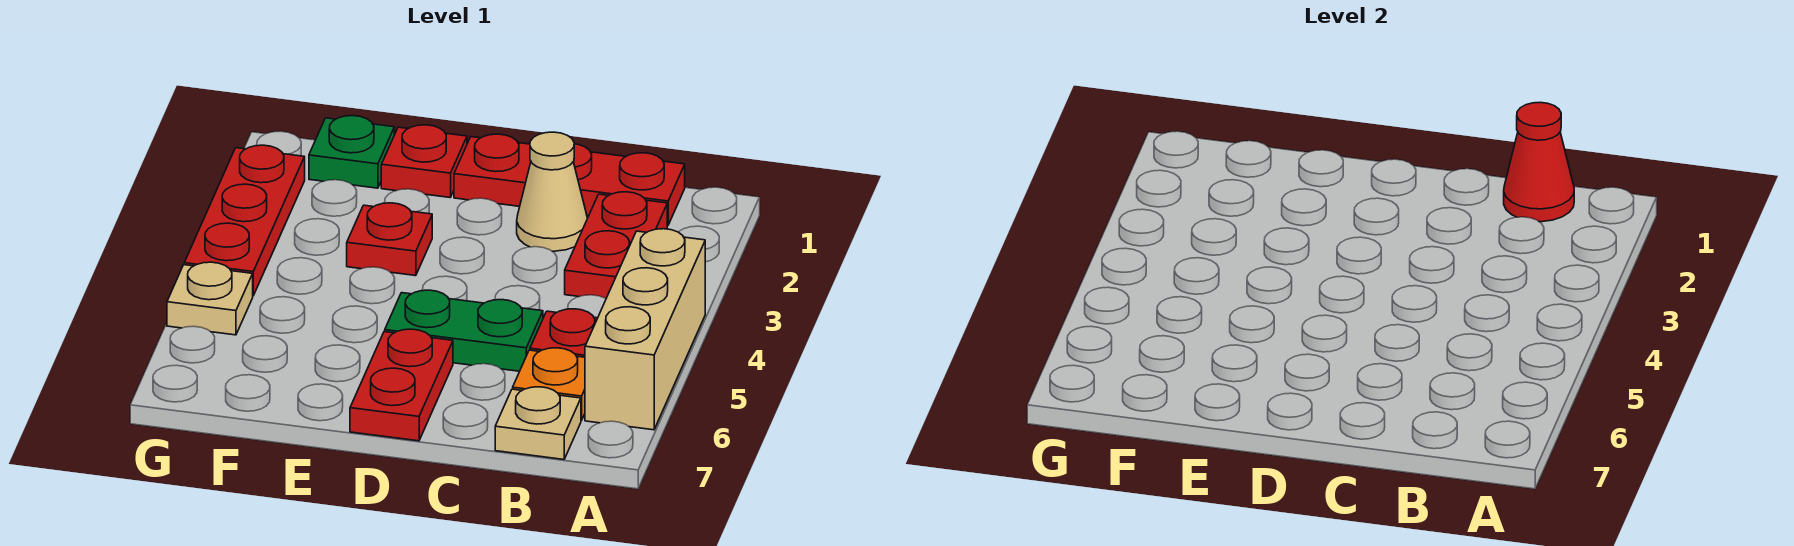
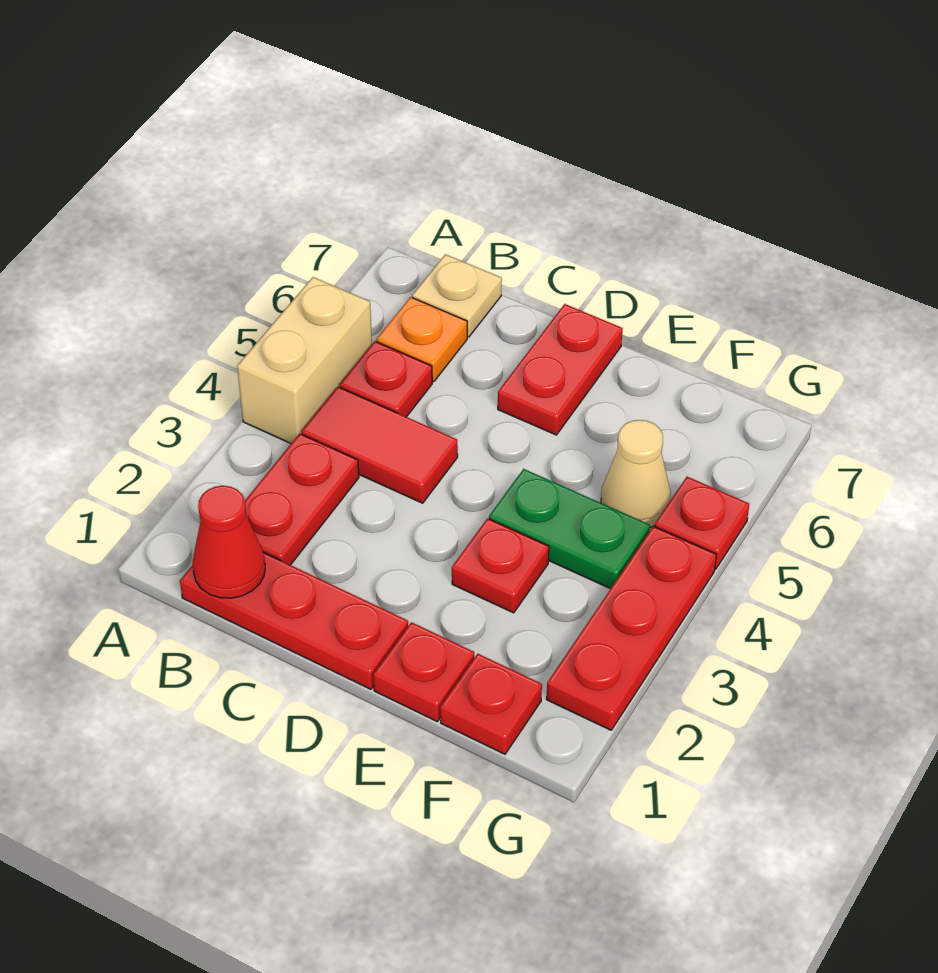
tan brick A4:A6 level 1 -> tan brick A4:A5 level 1
none -> red tile B4:C4 level 1
tan cone C2 level 1 -> tan cone F5 level 1
green plate C5:D5 level 1 -> green plate E4:F4 level 1
green plate F1 level 1 -> red plate F1 level 1
tan plate G5 level 1 -> red plate G5 level 1

